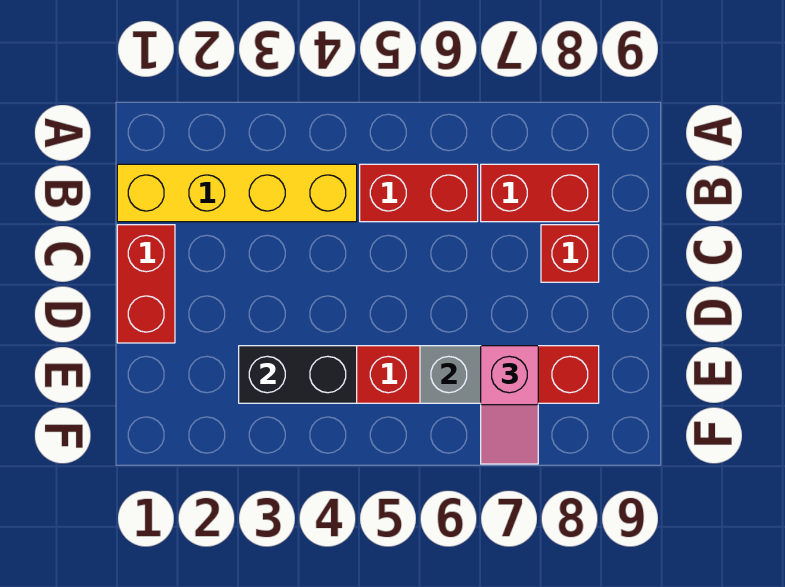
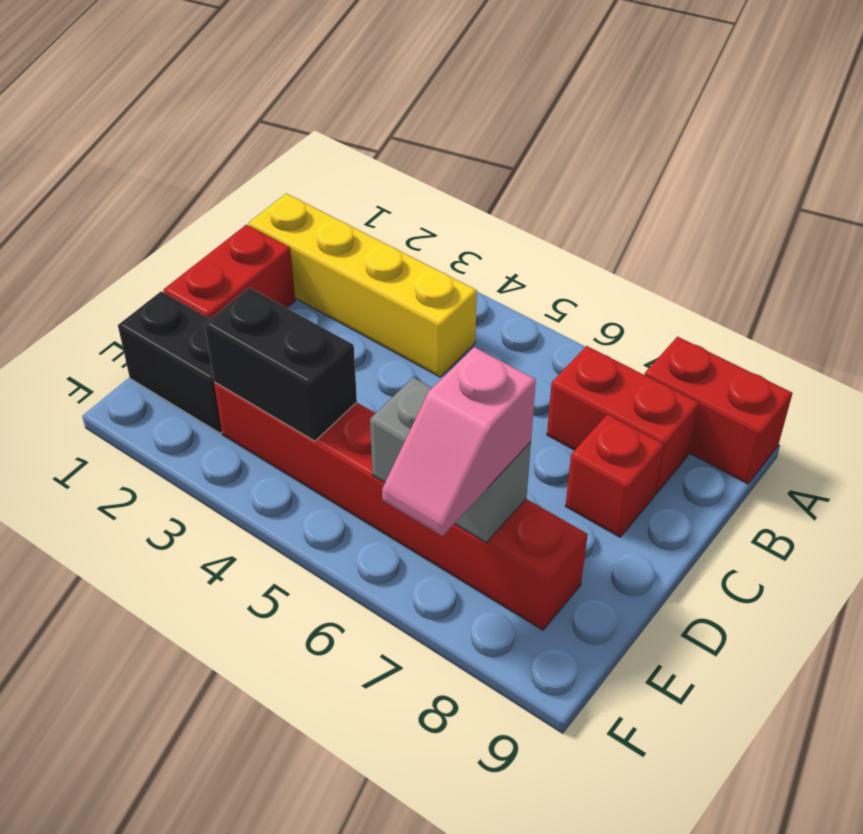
red brick B5:B6 level 1 -> red brick A8:A9 level 1
none -> black brick E1:E2 level 1

